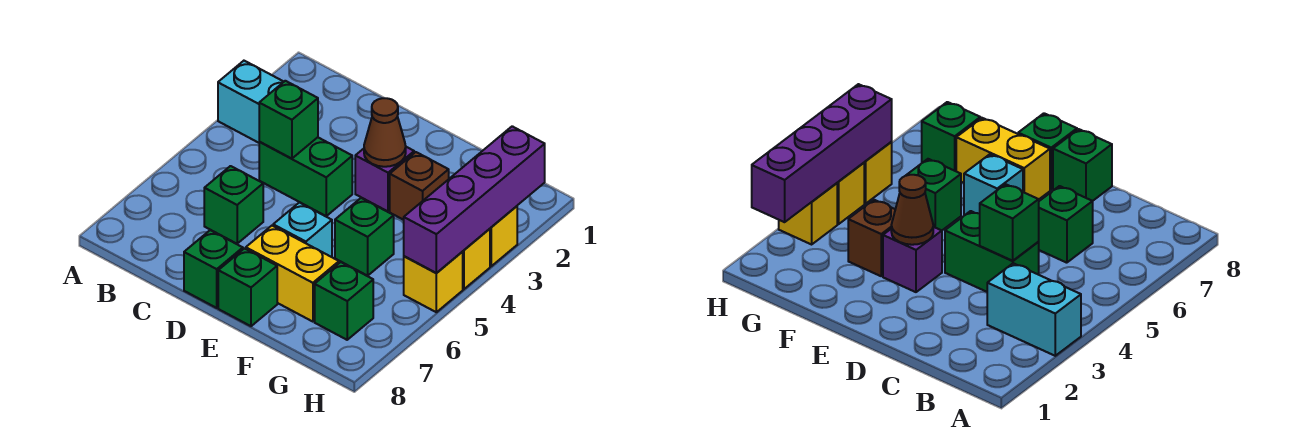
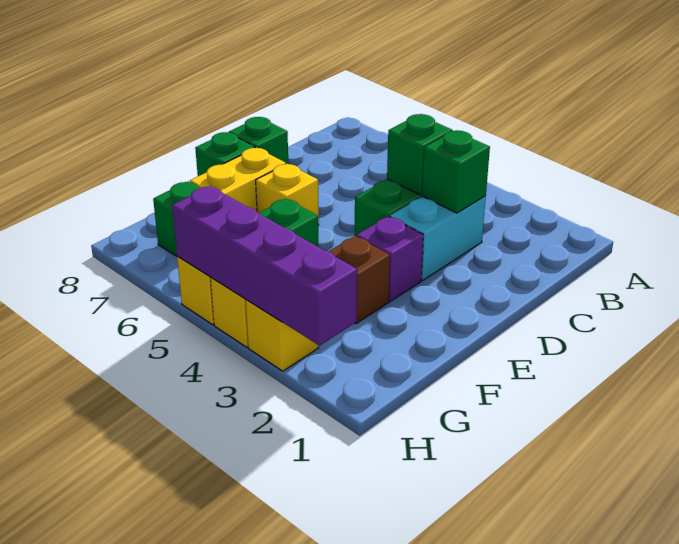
cyan brick A3:B3 level 1 -> cyan brick C3:D3 level 1
green brick C6 level 1 -> green brick C3 level 2
brown cone E3 level 2 -> none
cyan brick E6 level 1 -> yellow brick E6 level 1

